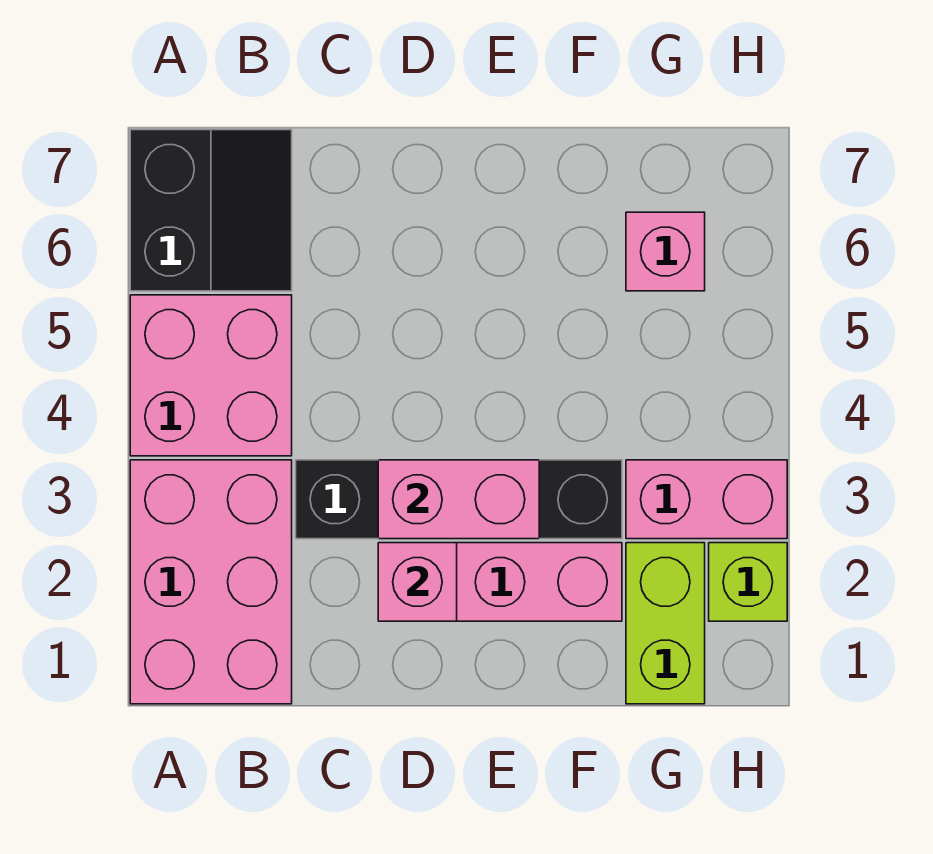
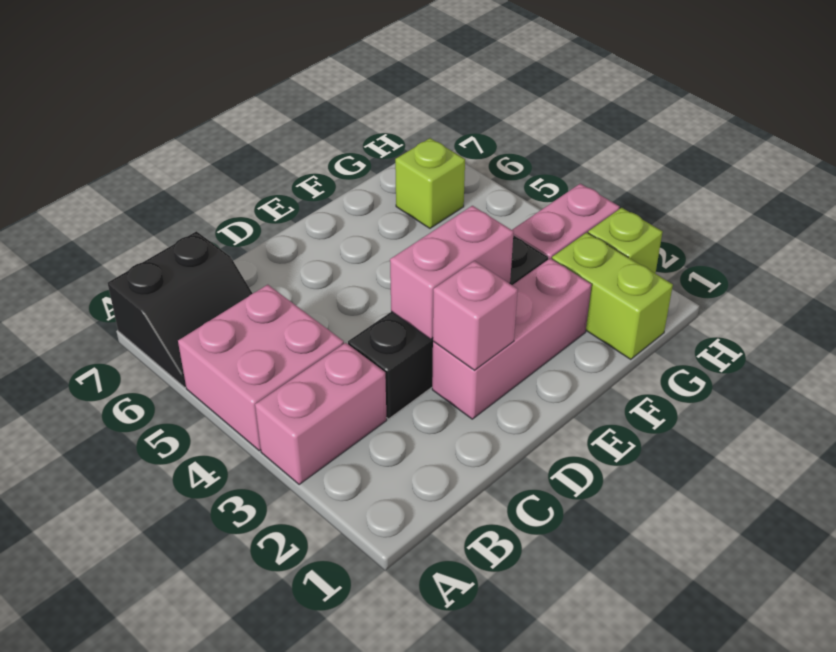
pink brick A1:B3 level 1 -> pink brick A3:B3 level 1
black slope A6:B7 level 1 top A -> black slope A6:B7 level 1 top 7
pink brick G6 level 1 -> lime brick G6 level 1

